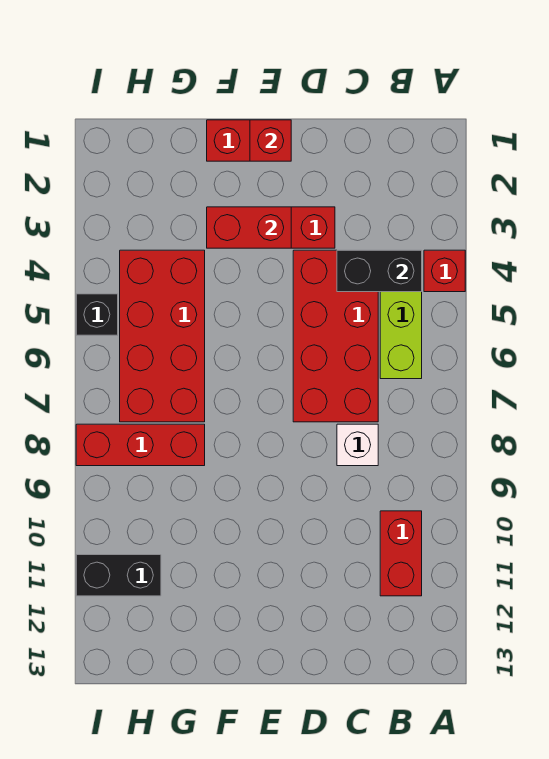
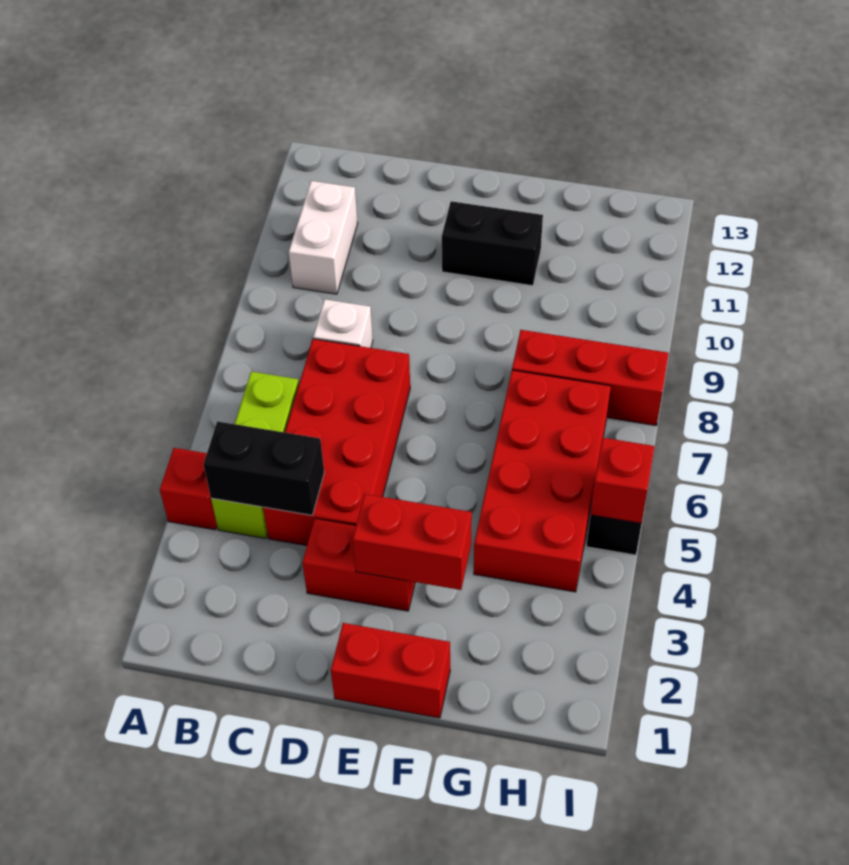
red brick B10:B11 level 1 -> white brick B10:B11 level 1
red brick E1 level 2 -> red brick I5 level 2
black brick H11:I11 level 1 -> black brick E11:F11 level 1

